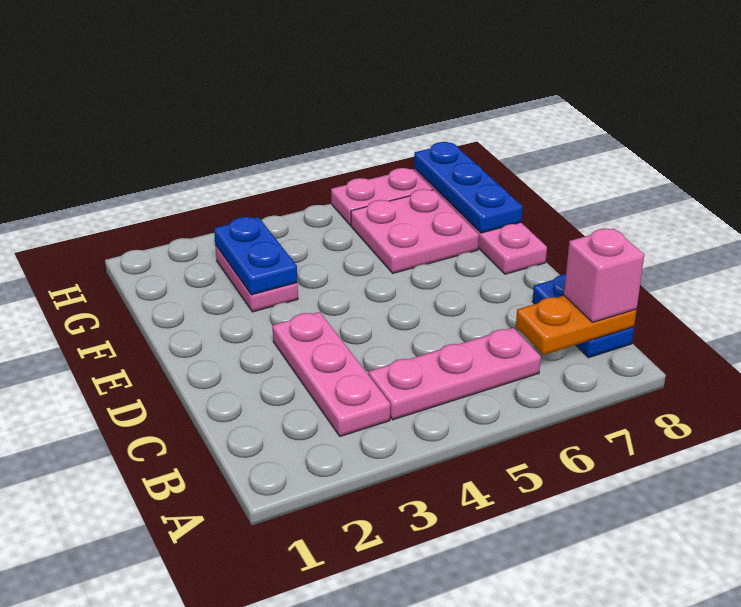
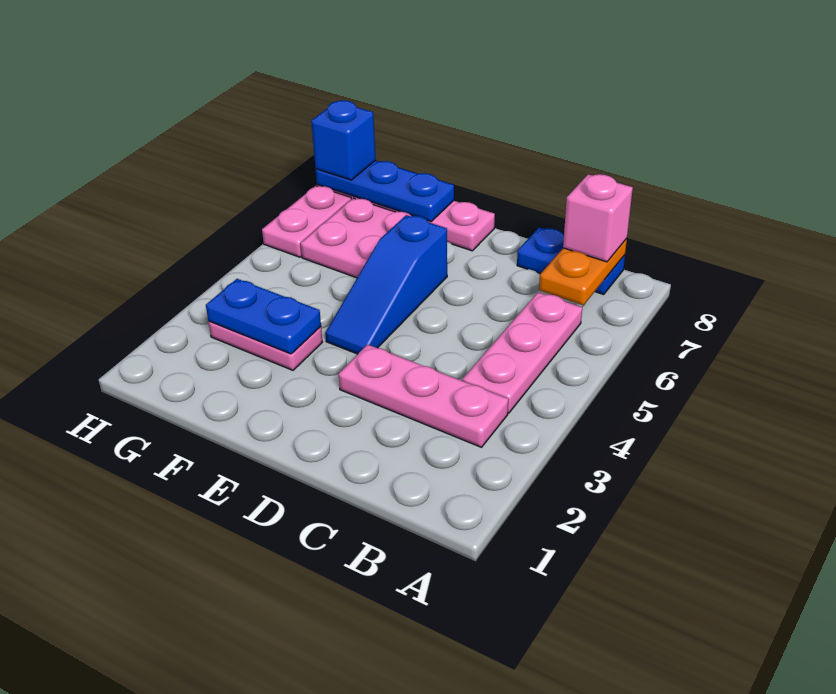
none -> blue slope E4:E6 level 1 top 6
none -> blue brick H8 level 3

